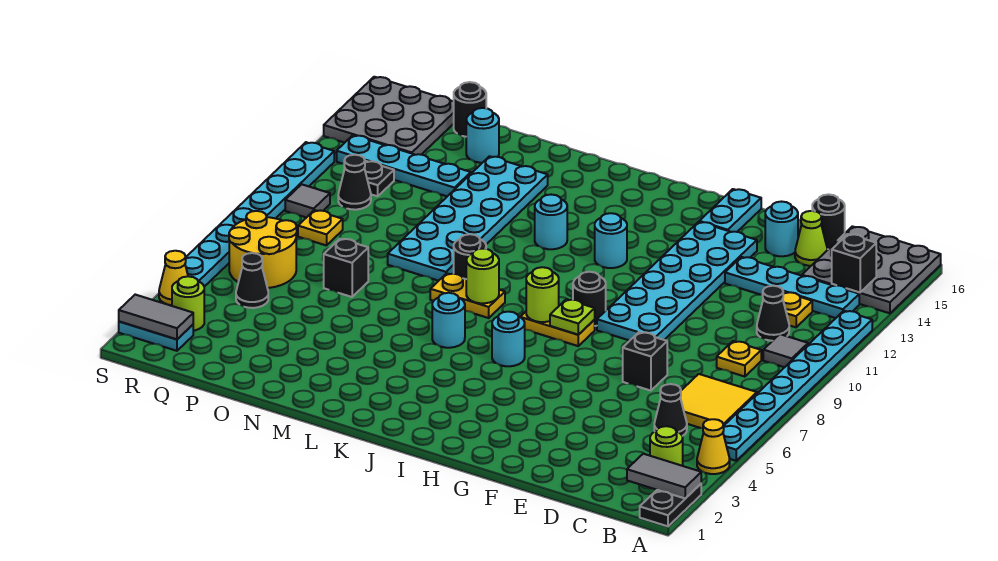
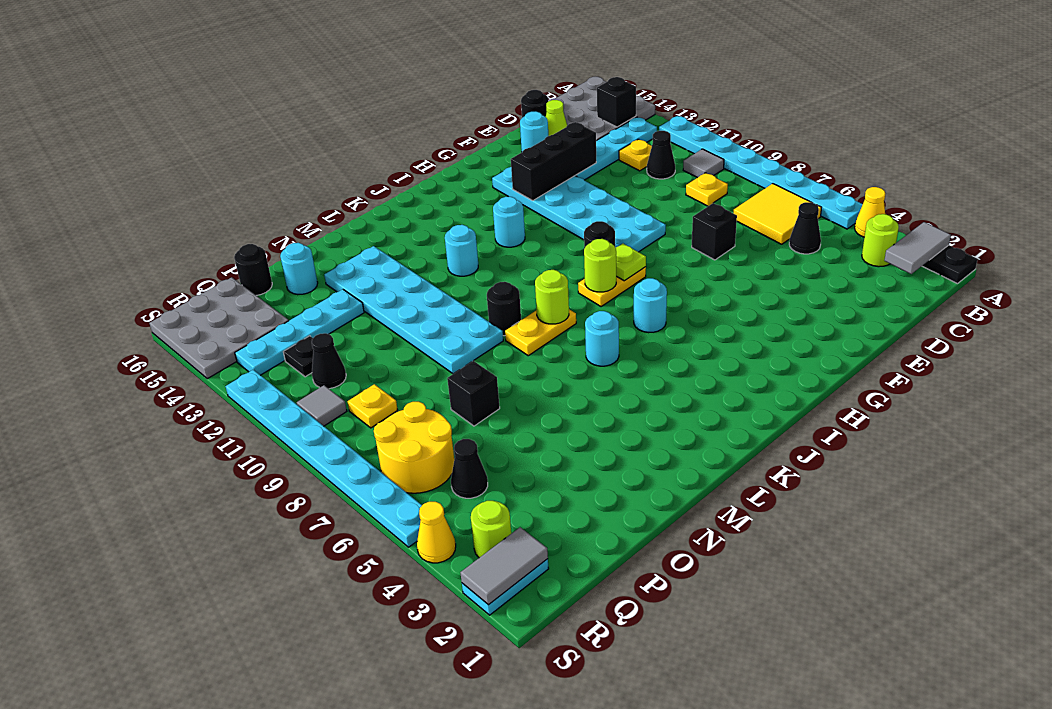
none -> black brick E13:G13 level 2
cyan plate G15:G16 level 1 -> none

